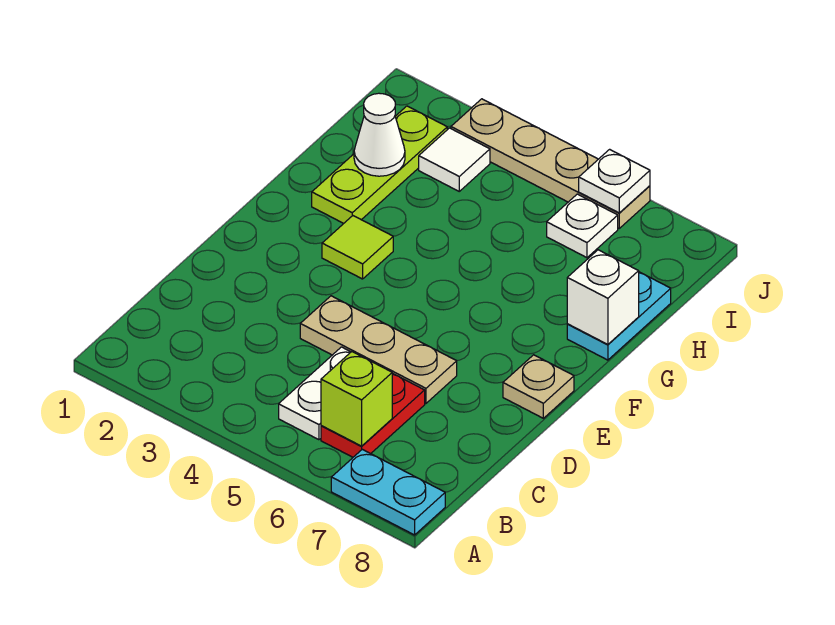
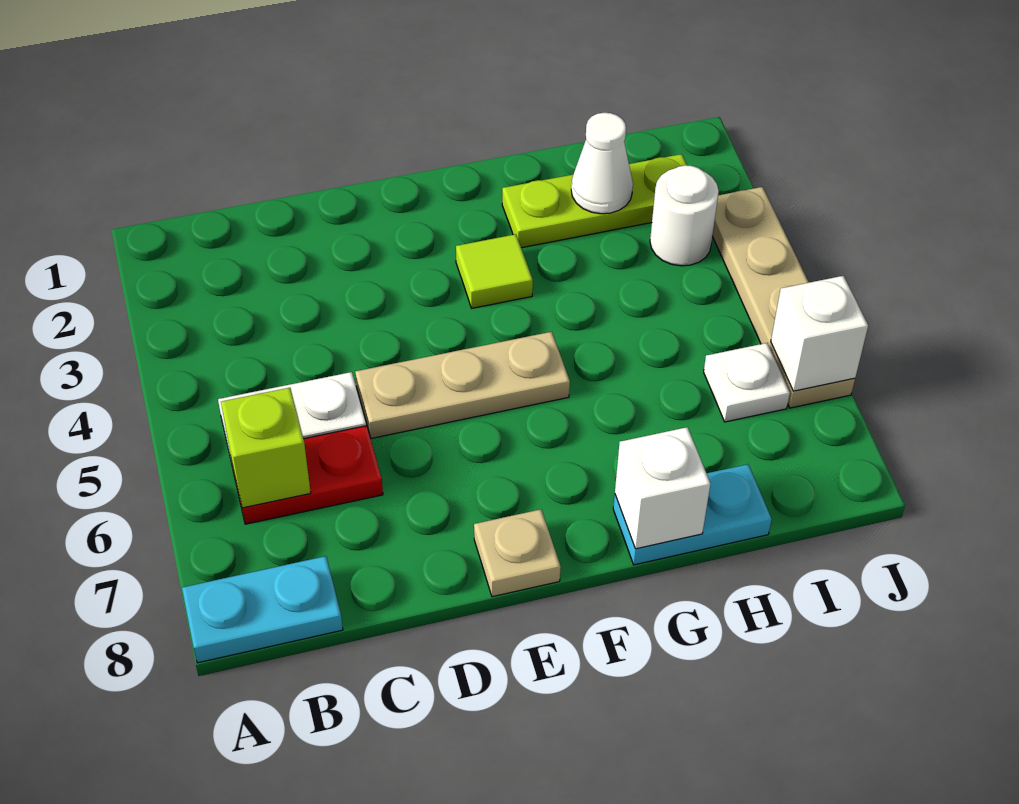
cyan plate A7:A8 level 1 -> cyan plate A8:B8 level 1
tan plate D4:D6 level 1 -> tan plate D5:F5 level 1
white tile I3 level 1 -> white round brick I3 level 1
white plate J6 level 2 -> white brick J6 level 2

